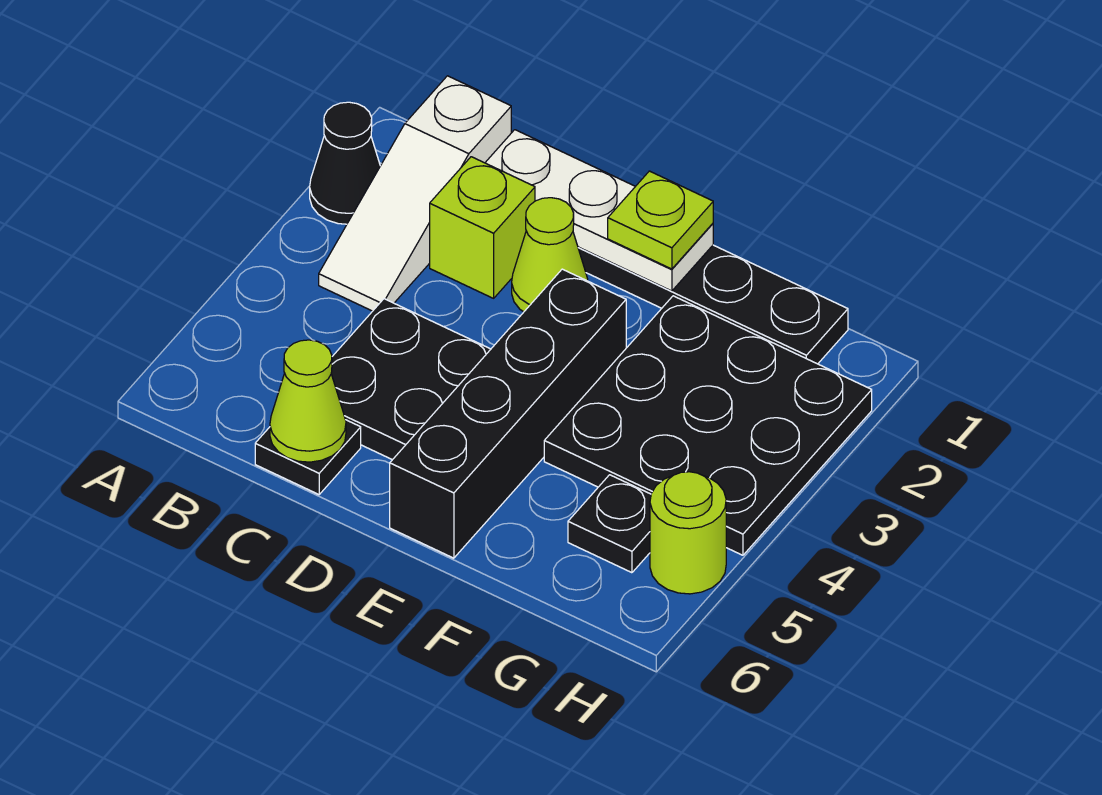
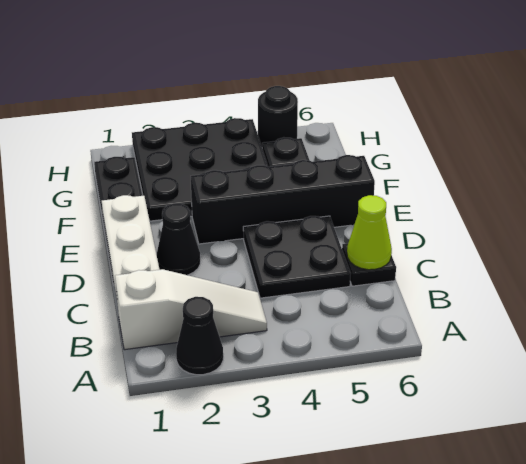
lime brick C2 level 1 -> none
lime cone D2 level 1 -> black cone D2 level 1
lime plate E1 level 3 -> none
lime round brick H5 level 1 -> black round brick H5 level 1

